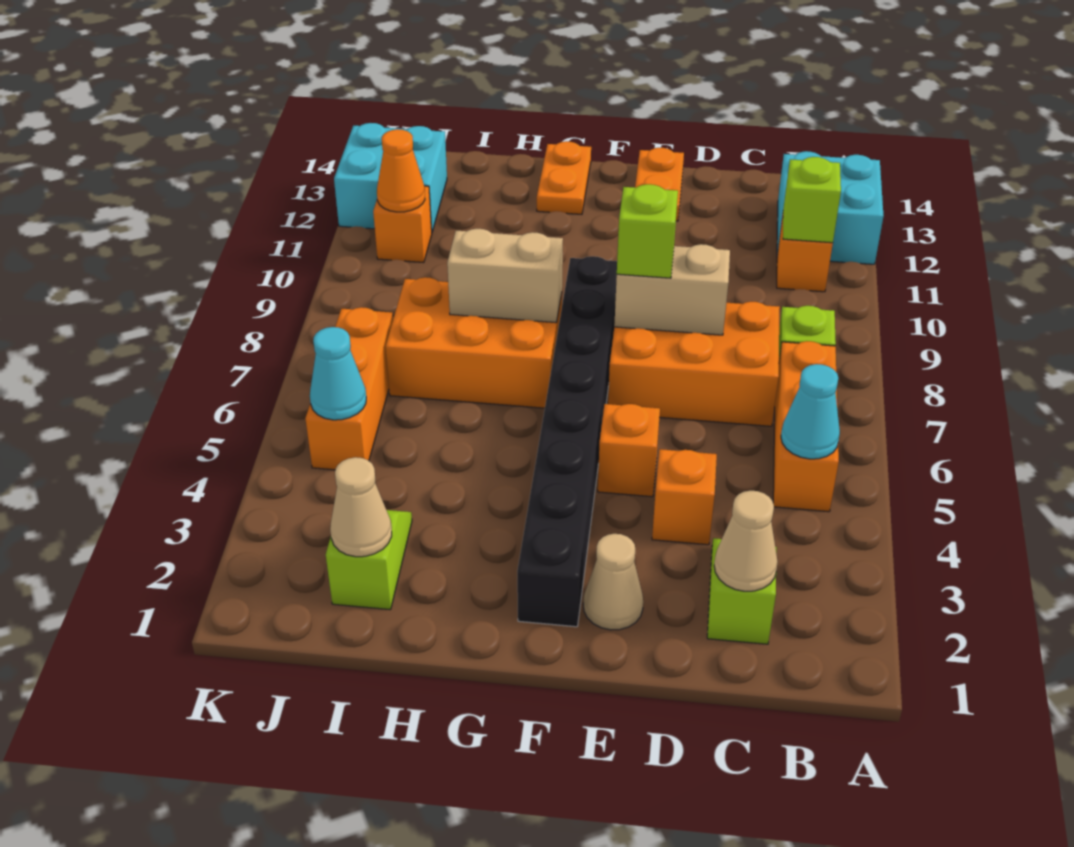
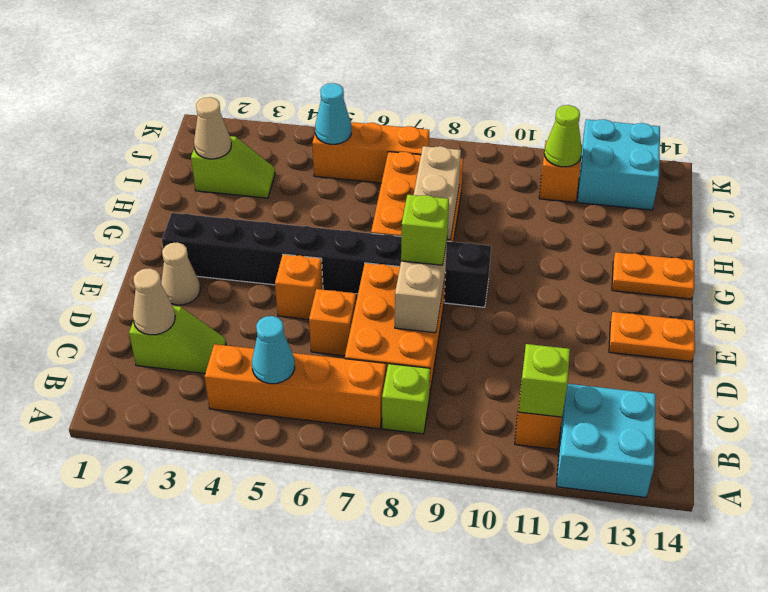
orange brick B5:B7 level 1 -> orange brick B4:B7 level 1
orange brick D4 level 1 -> orange brick D6 level 1
orange cone J11 level 2 -> lime cone J11 level 2

